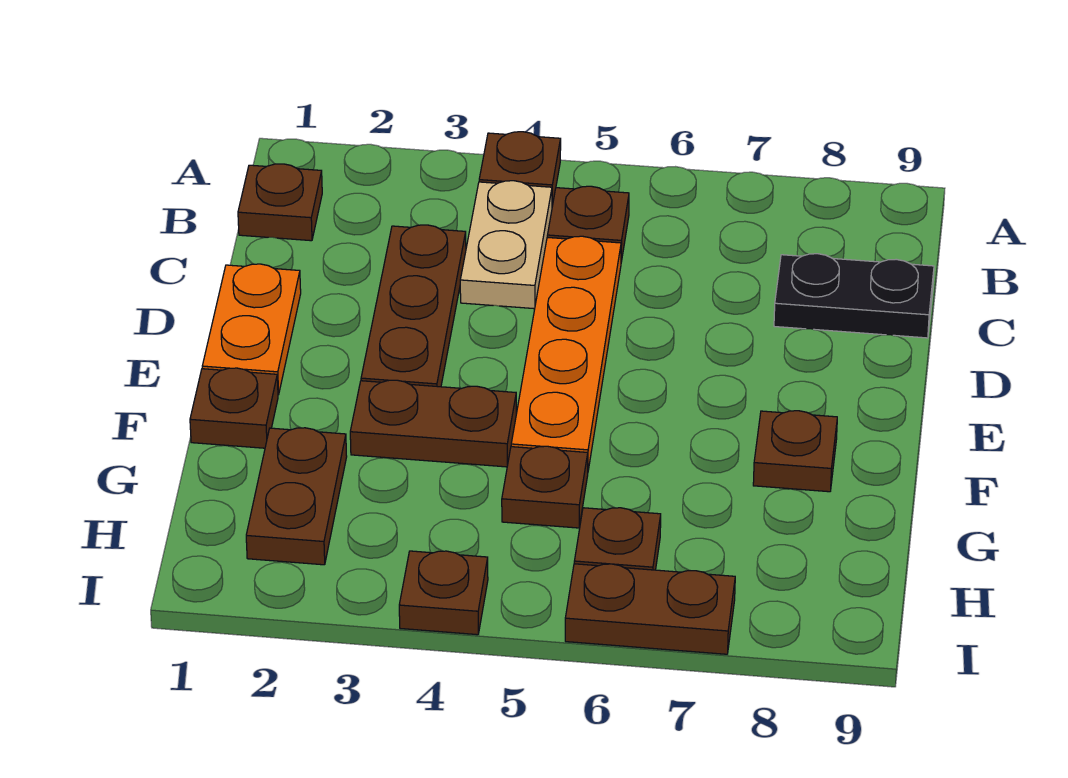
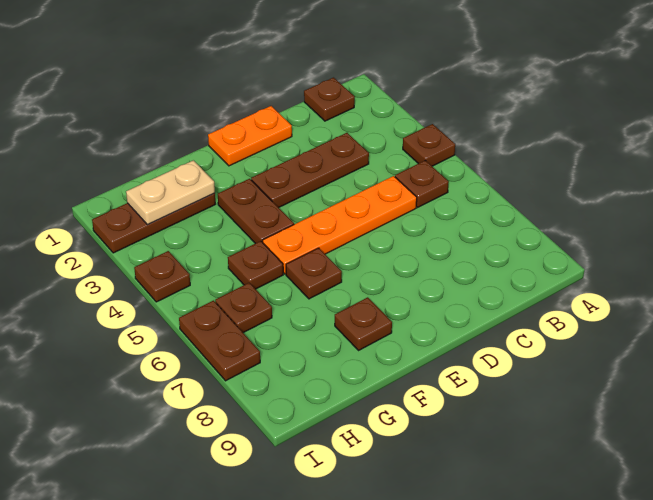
tan plate B4:C4 level 1 -> tan plate G2:H2 level 2
black plate C8:C9 level 1 -> none
brown plate F1 level 1 -> brown plate F6 level 1
brown plate G2:H2 level 1 -> brown plate G2:I2 level 1

